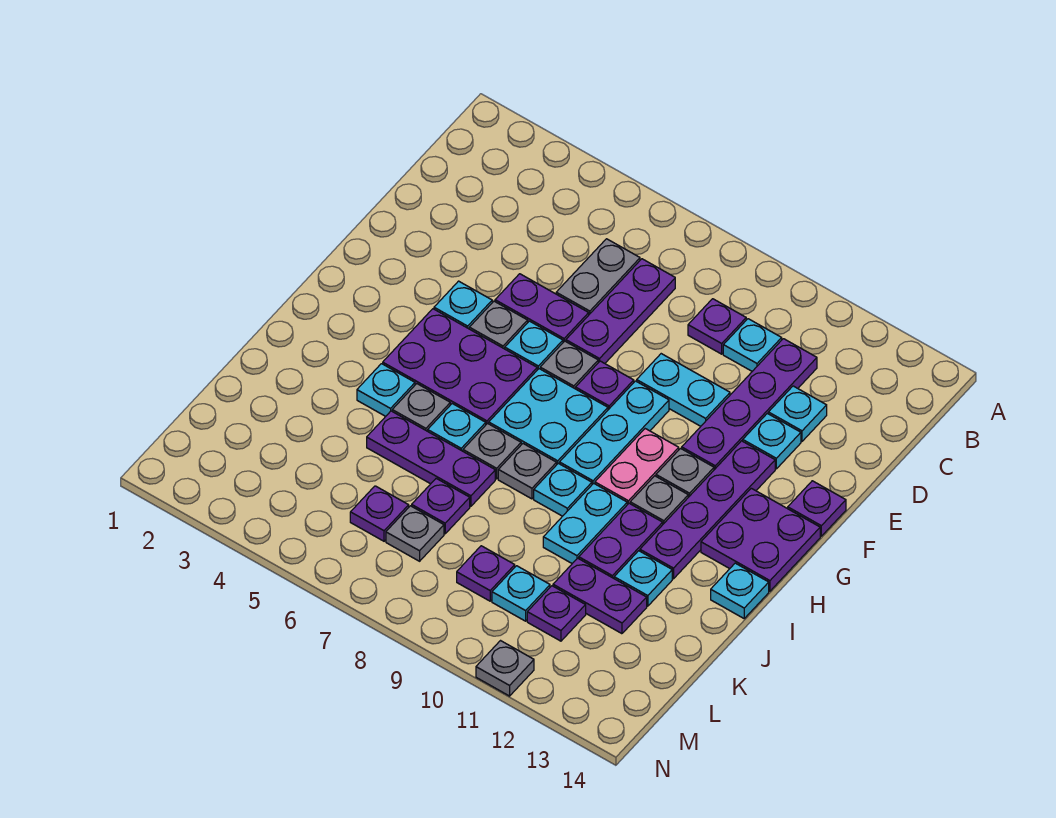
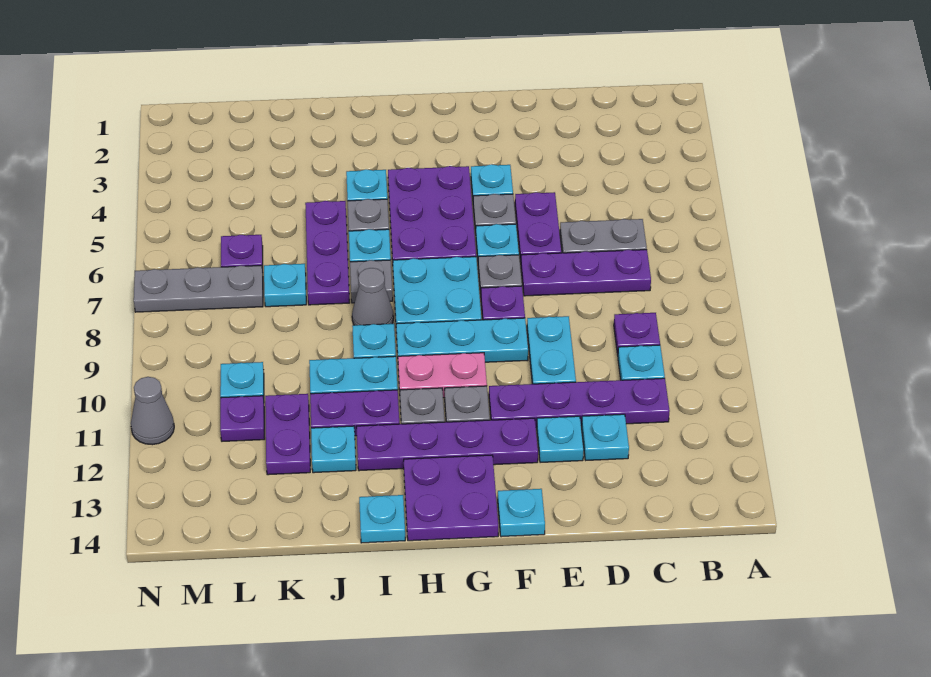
purple plate F14 level 1 -> cyan plate F14 level 1
grey plate I8 level 1 -> grey cone I8 level 1
purple plate K7 level 1 -> cyan plate K7 level 1
grey plate L7 level 1 -> grey plate L7:N7 level 1
purple plate L9 level 1 -> none
grey plate N11 level 1 -> grey cone N11 level 1

